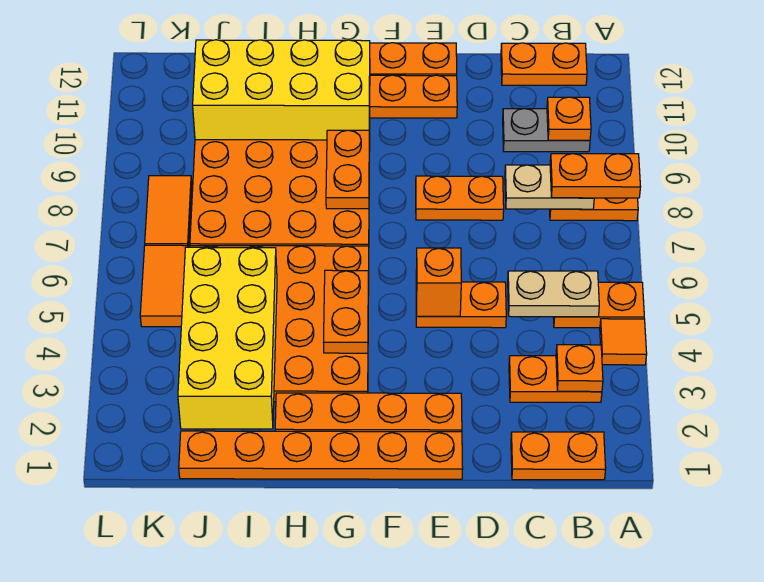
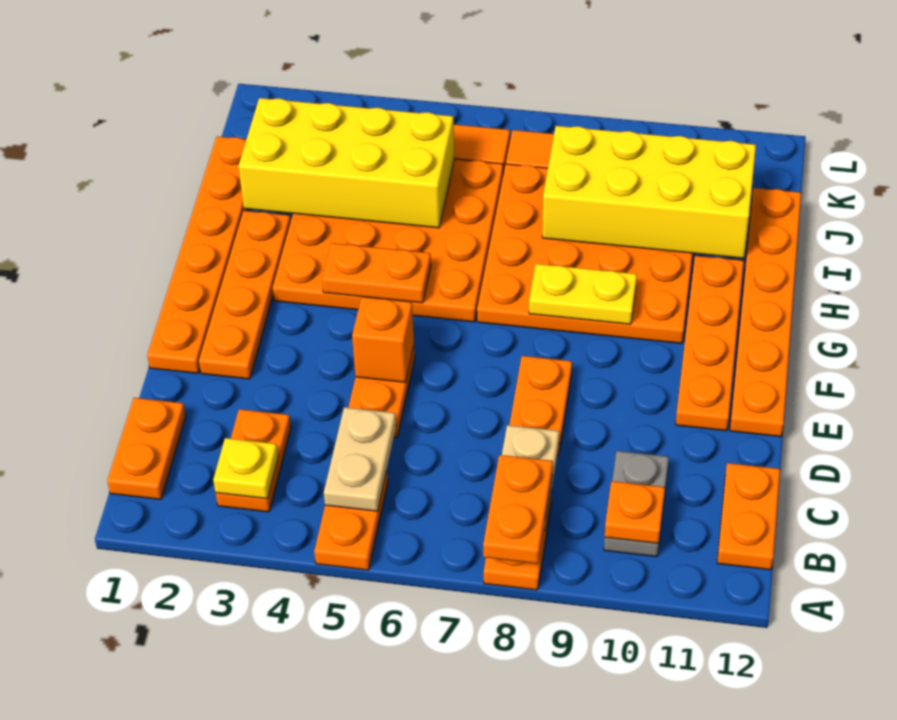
orange tile A4 level 1 -> none
orange plate B3 level 2 -> yellow plate B3 level 2
orange plate G8:G9 level 2 -> yellow plate G8:G9 level 2
yellow brick G10:J11 level 2 -> yellow brick I8:J11 level 2

